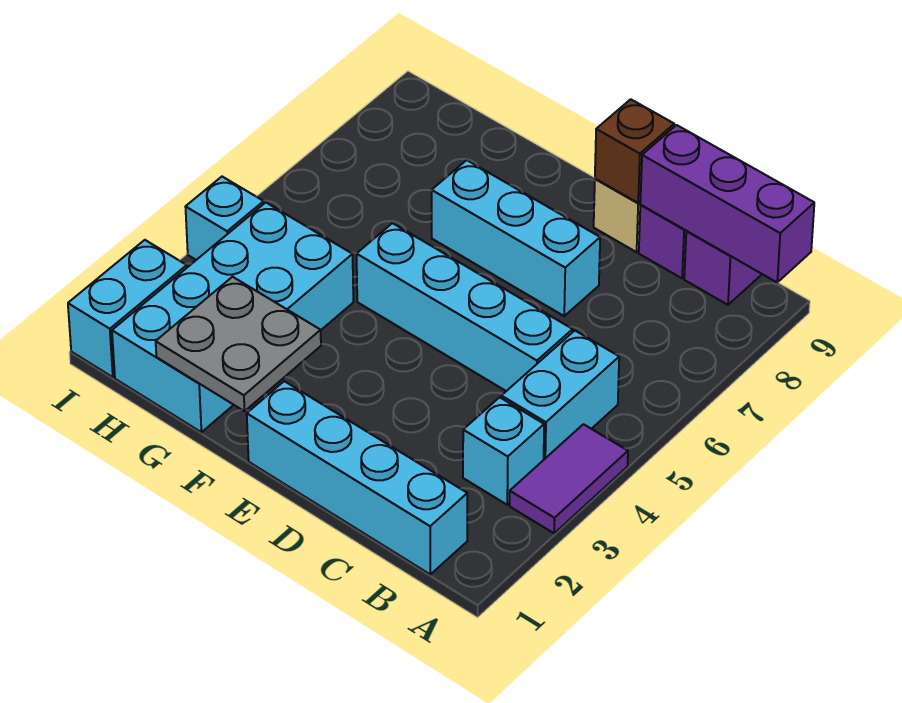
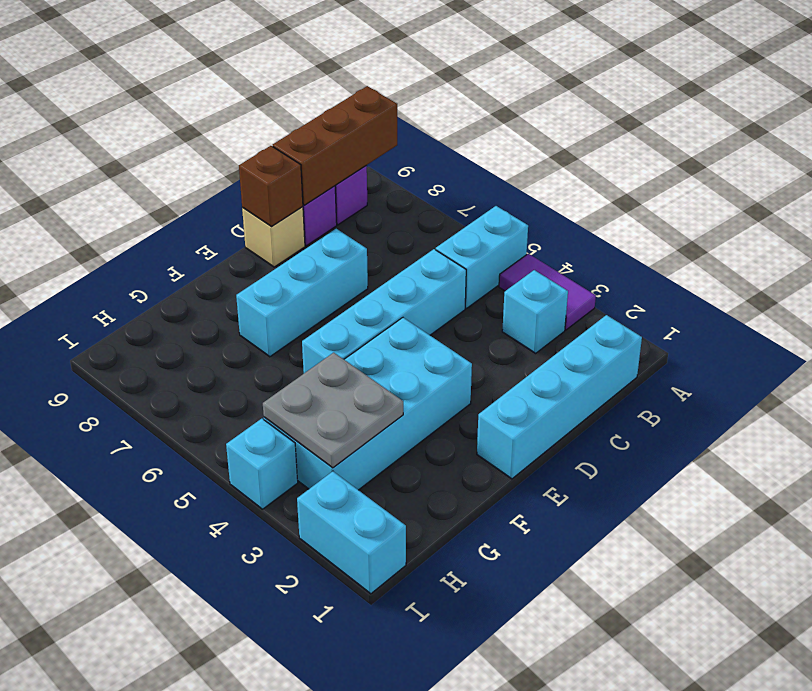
purple brick A9:C9 level 2 -> brown brick A9:C9 level 2
cyan brick B4:B5 level 1 -> cyan brick A5:B5 level 1
grey plate F1:G2 level 2 -> grey plate G3:H4 level 2
cyan brick G1:H4 level 1 -> cyan brick E3:H4 level 1

